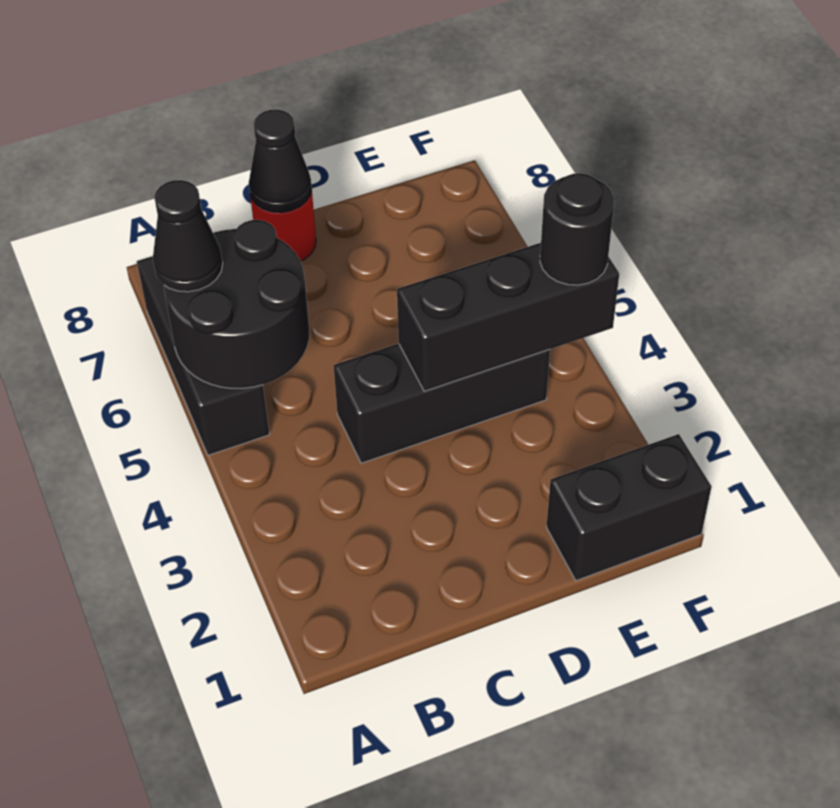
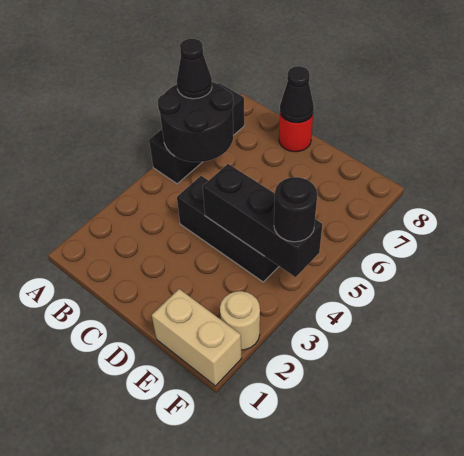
black brick E1:F1 level 1 -> tan brick E1:F1 level 1
none -> tan round brick F2 level 1

